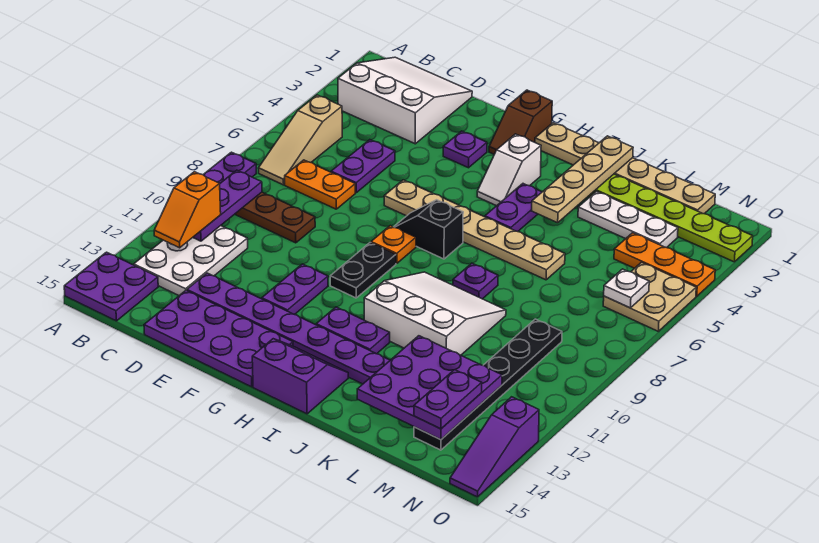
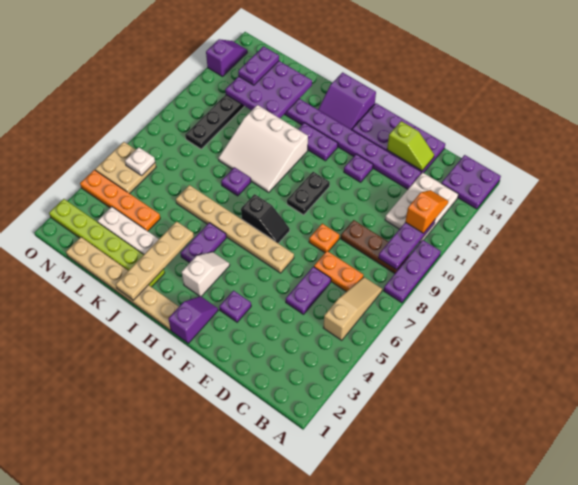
white slope B1:D3 level 1 top 3 -> none
none -> lime slope D14:E14 level 2 top E
purple plate F11:F12 level 1 -> purple plate F12 level 1
brown slope G1:G2 level 1 top 1 -> purple slope G1:G2 level 1 top 1
orange plate G8 level 1 -> orange plate E8 level 1
orange plate M4:O4 level 1 -> orange plate L4:O4 level 1
purple slope O13:O15 level 1 top 13 -> purple slope O13:O14 level 1 top 13

